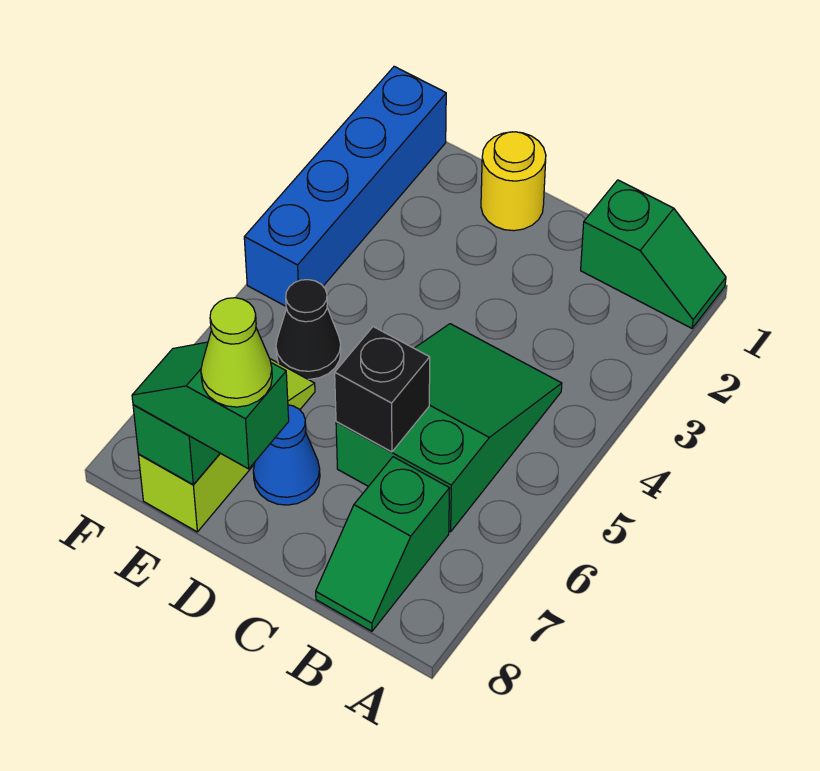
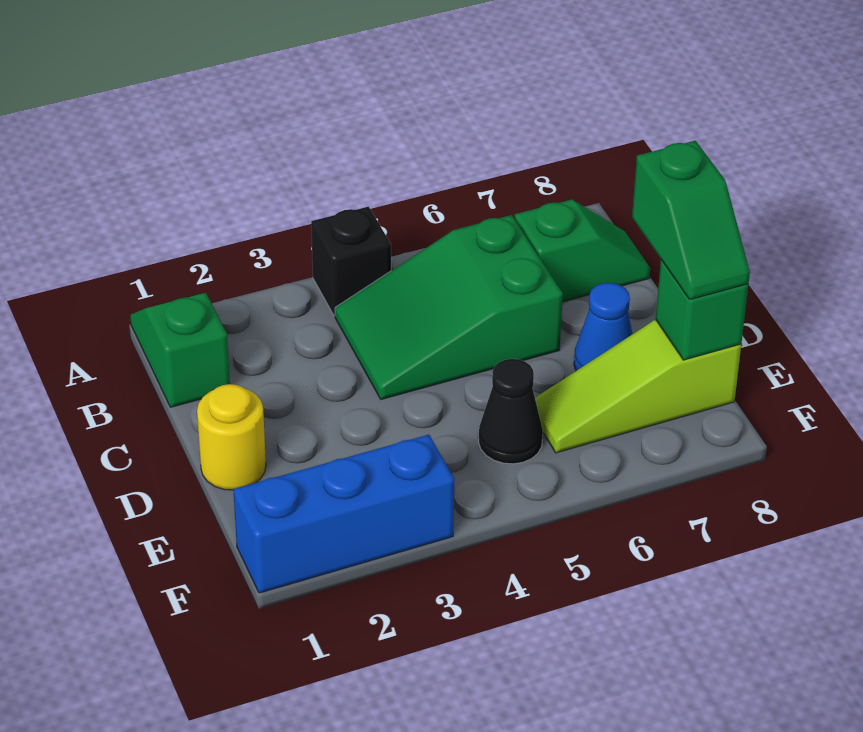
black brick C6 level 2 -> black brick A4 level 1
lime cone D8 level 4 -> none
blue brick F1:F4 level 1 -> blue brick F1:F3 level 1

